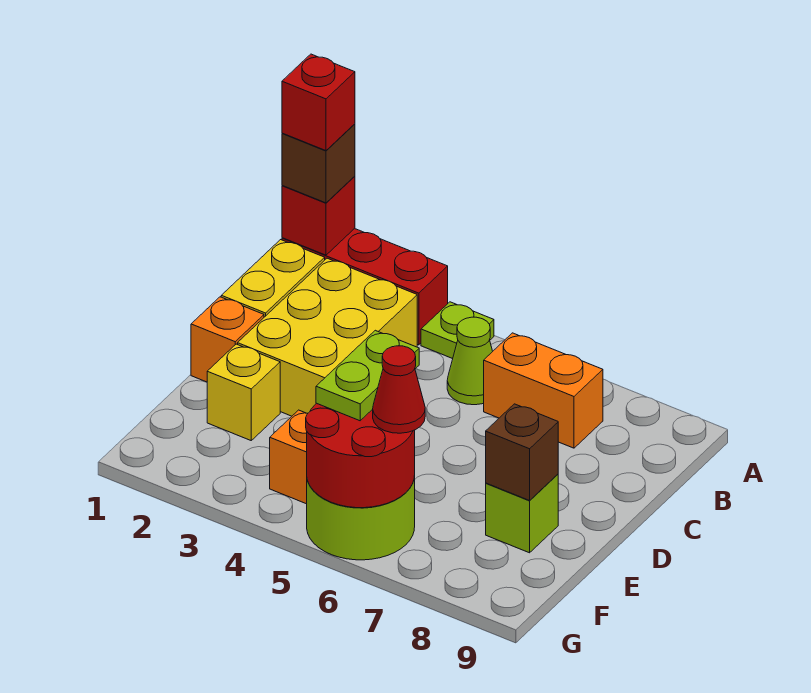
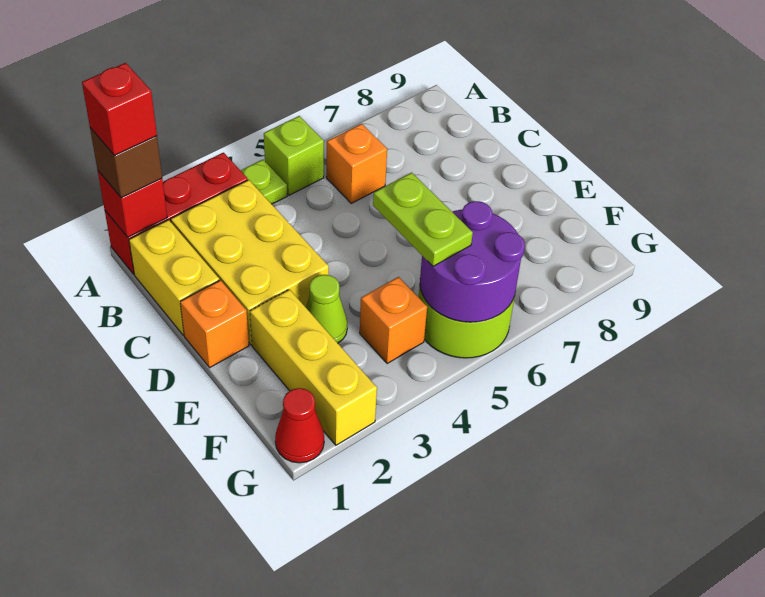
lime cone B5 level 1 -> lime cone E3 level 1
orange brick B6:B7 level 1 -> orange brick B6 level 1
yellow brick E2 level 1 -> yellow brick E2:G2 level 1
lime brick E8 level 1 -> lime brick A5 level 1
brown brick E8 level 2 -> none
red round brick F5:G6 level 2 -> purple round brick F5:G6 level 2
red cone F6 level 3 -> red cone G1 level 1

